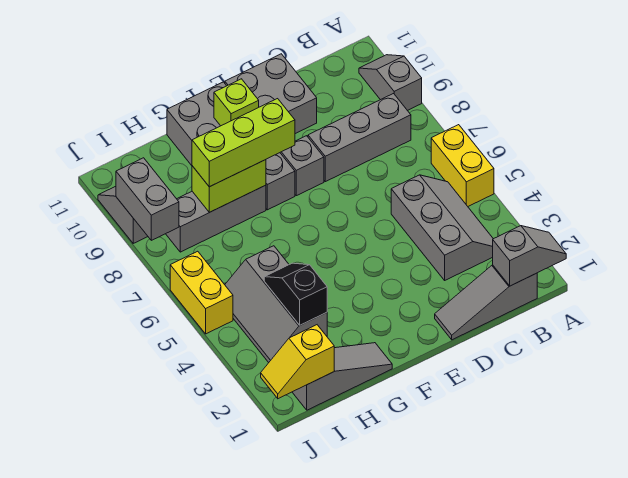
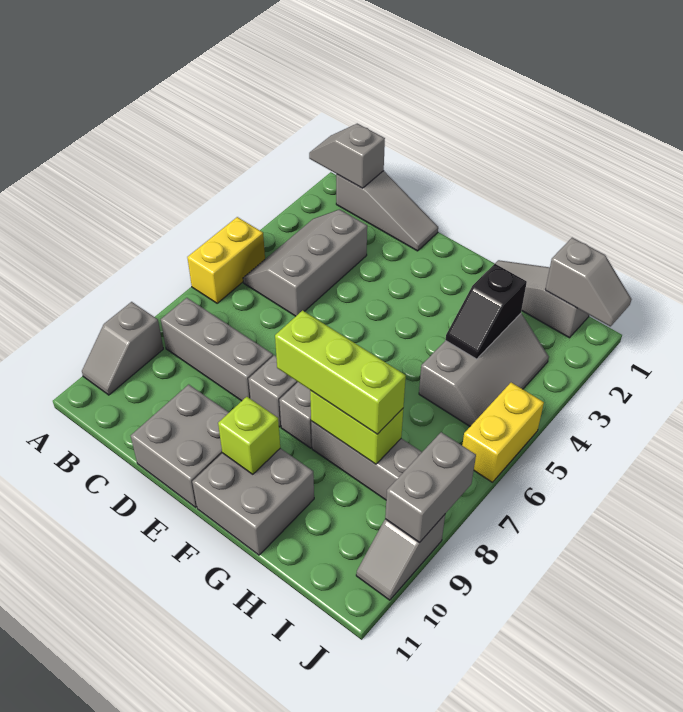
yellow slope I1:J1 level 2 top I -> grey slope I1:J1 level 2 top I

